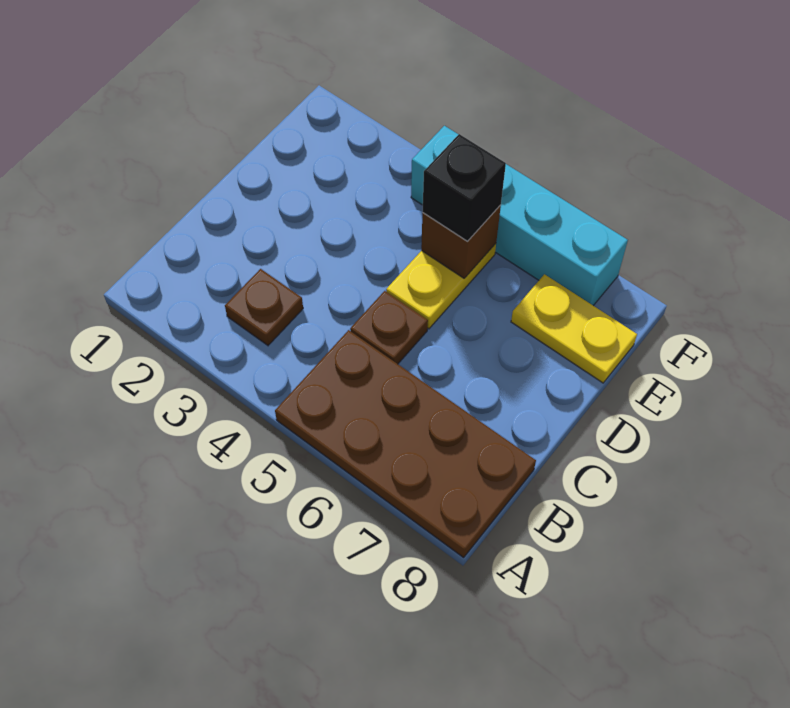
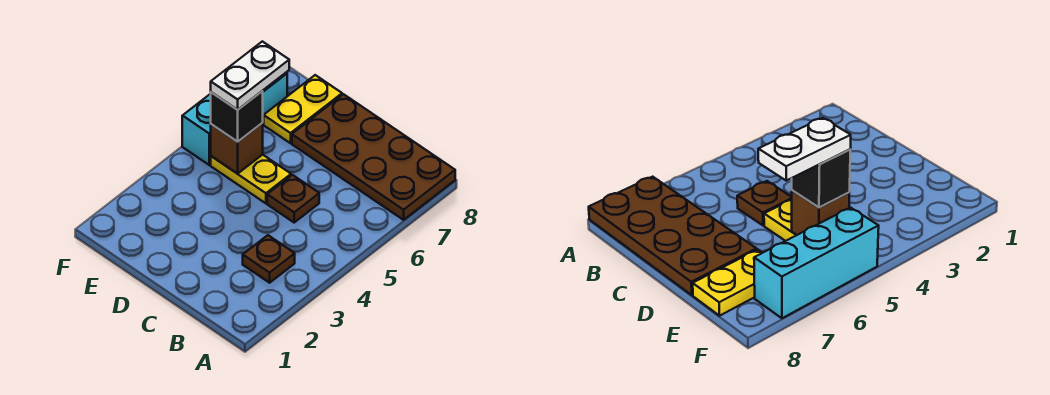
brown plate A5:B8 level 1 -> brown plate A7:D8 level 1
none -> white plate E5:E6 level 4
cyan brick F4:F7 level 1 -> cyan brick F5:F7 level 1

